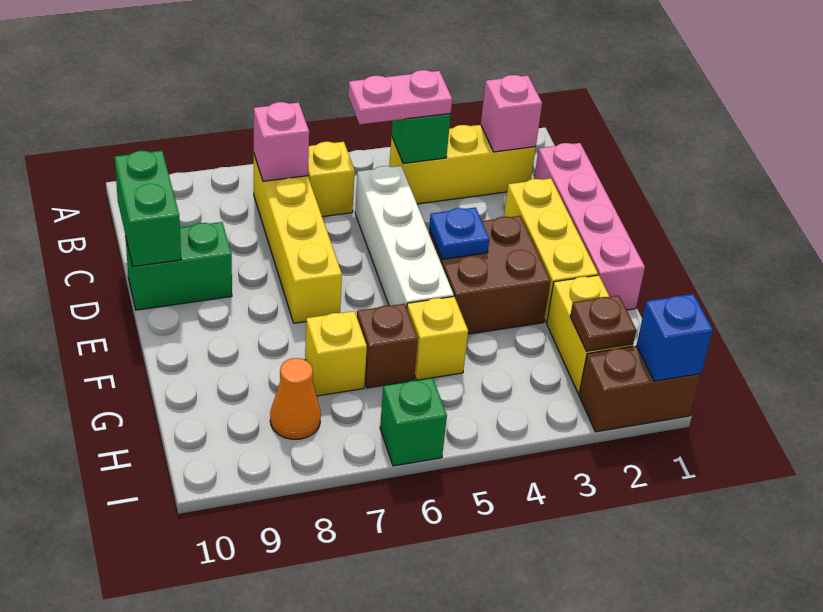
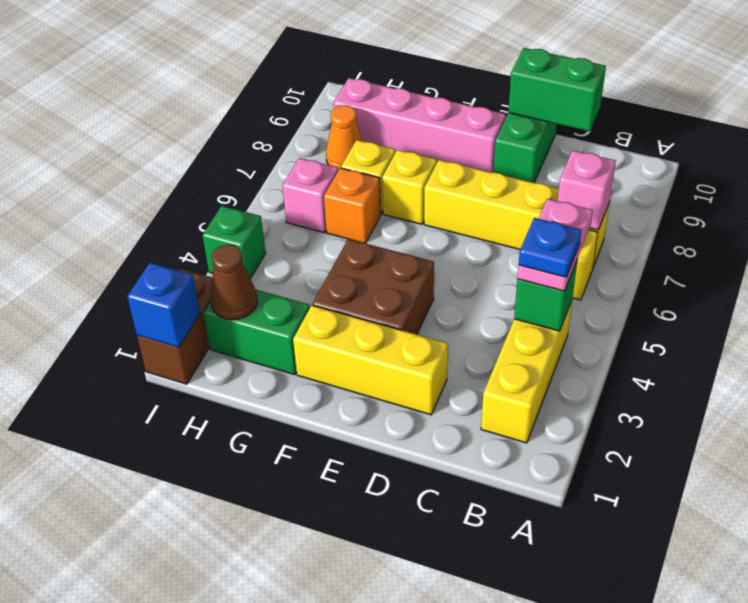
pink brick B2 level 2 -> pink brick H6 level 1
pink brick C1:F1 level 1 -> pink brick E9:H9 level 1
white brick C5:F5 level 1 -> none
blue plate E4 level 2 -> blue plate B4 level 4
yellow brick G2:H2 level 1 -> green brick G2:H2 level 1
yellow brick G5 level 1 -> yellow brick F7 level 1
brown brick G6 level 1 -> orange brick G6 level 1
brown plate H2 level 2 -> brown cone H2 level 2
green brick I6 level 1 -> green brick I4 level 1

